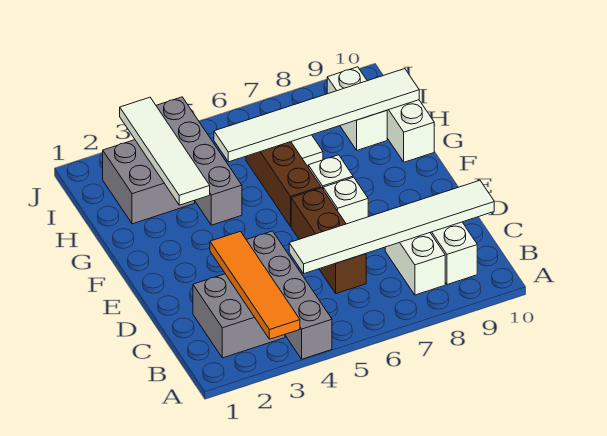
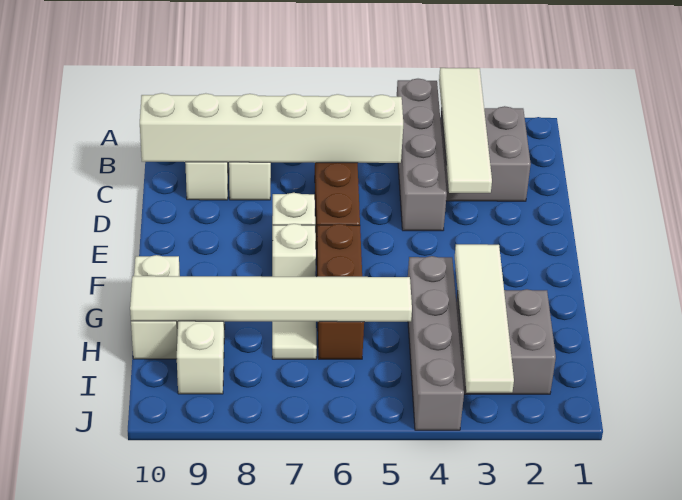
orange tile A3:D3 level 2 -> white tile A3:D3 level 2
white tile C5:C10 level 2 -> white brick C5:C10 level 2

